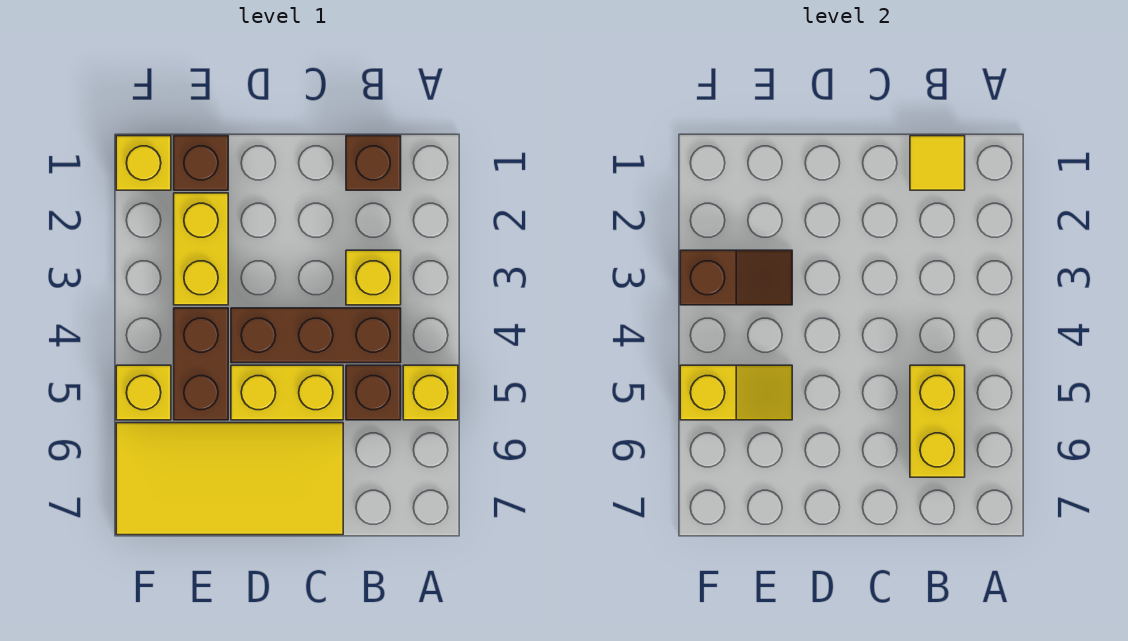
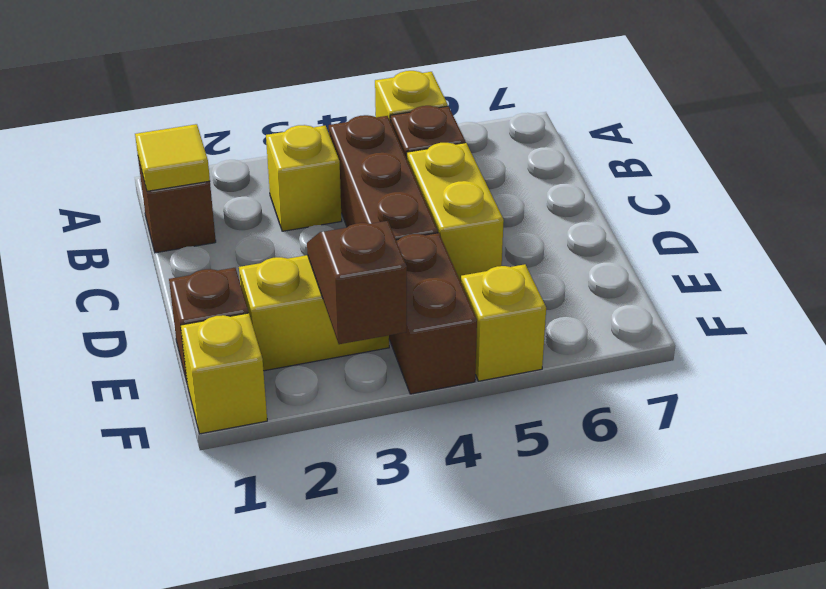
yellow brick B5:B6 level 2 -> none
yellow tile C6:F7 level 1 -> none
brown brick E4:E5 level 1 -> brown brick E4:F4 level 1
yellow slope E5:F5 level 2 top F -> none

